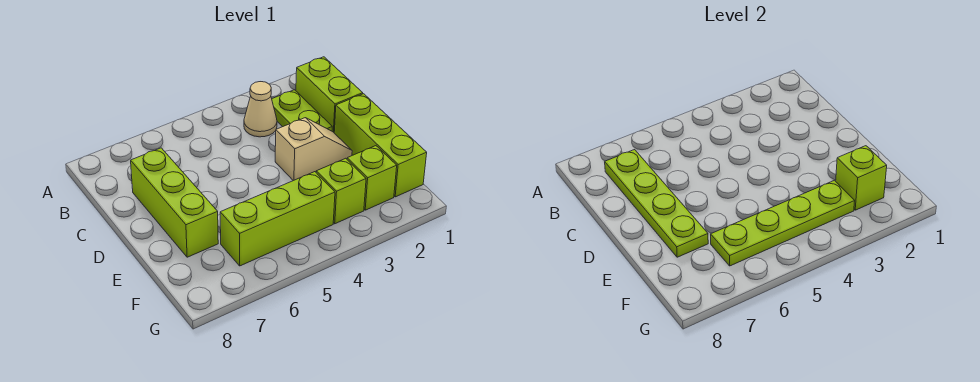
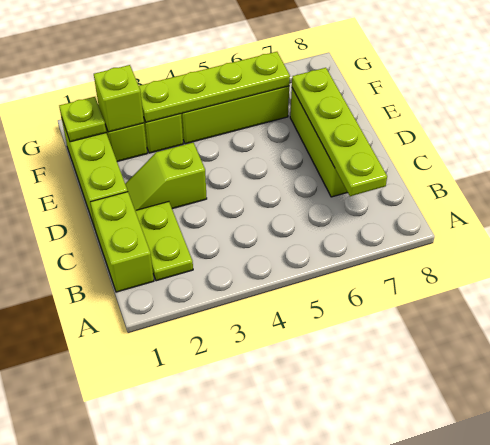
tan cone B3 level 1 -> none
tan slope D2:D3 level 1 top 3 -> lime slope D2:D3 level 1 top 3
none -> lime plate F1 level 2

